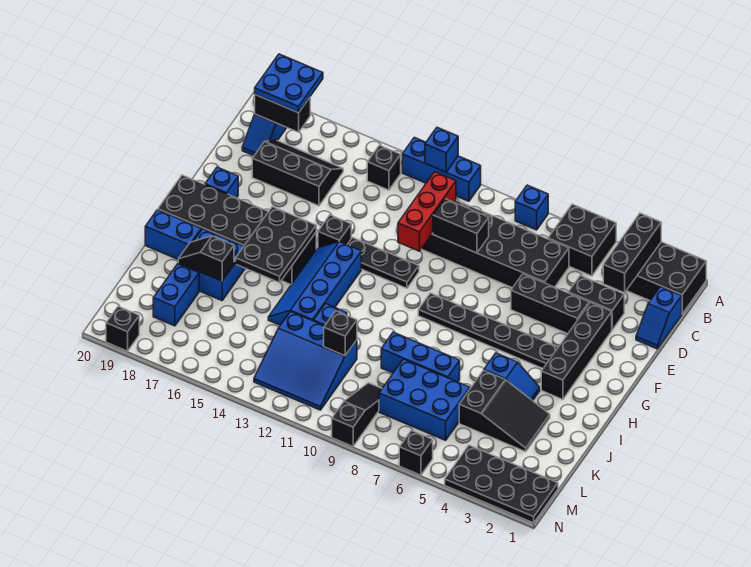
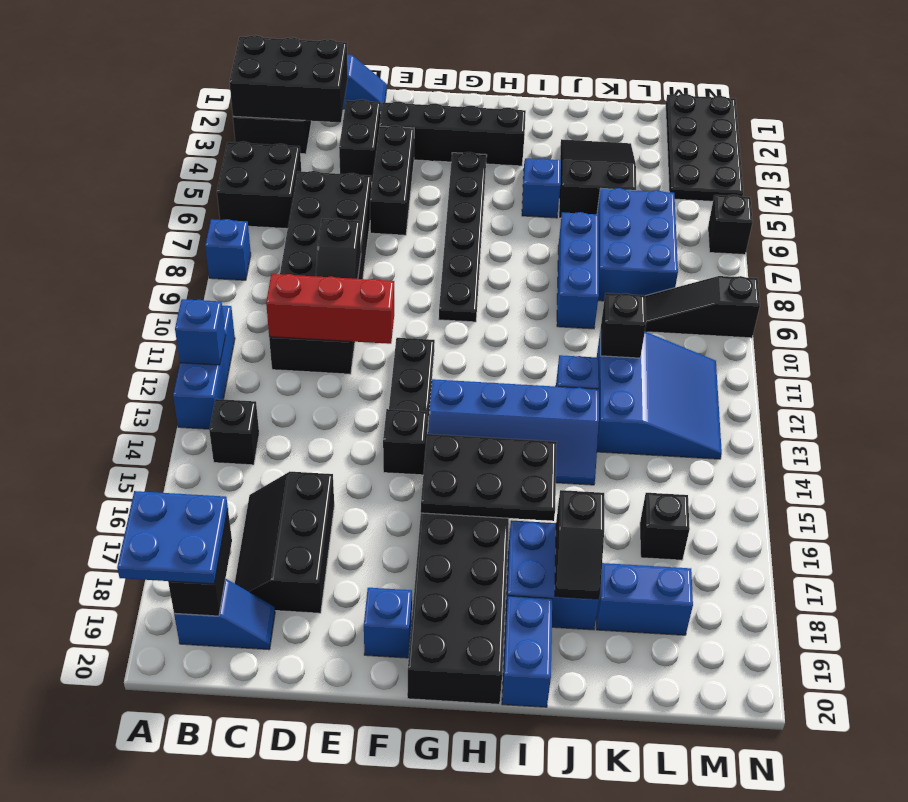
black brick A3:C3 level 2 -> black brick A2:C3 level 2
black brick D9:D10 level 2 -> black slope D9:D10 level 2 top 9
black brick N19 level 1 -> black brick L16 level 1

